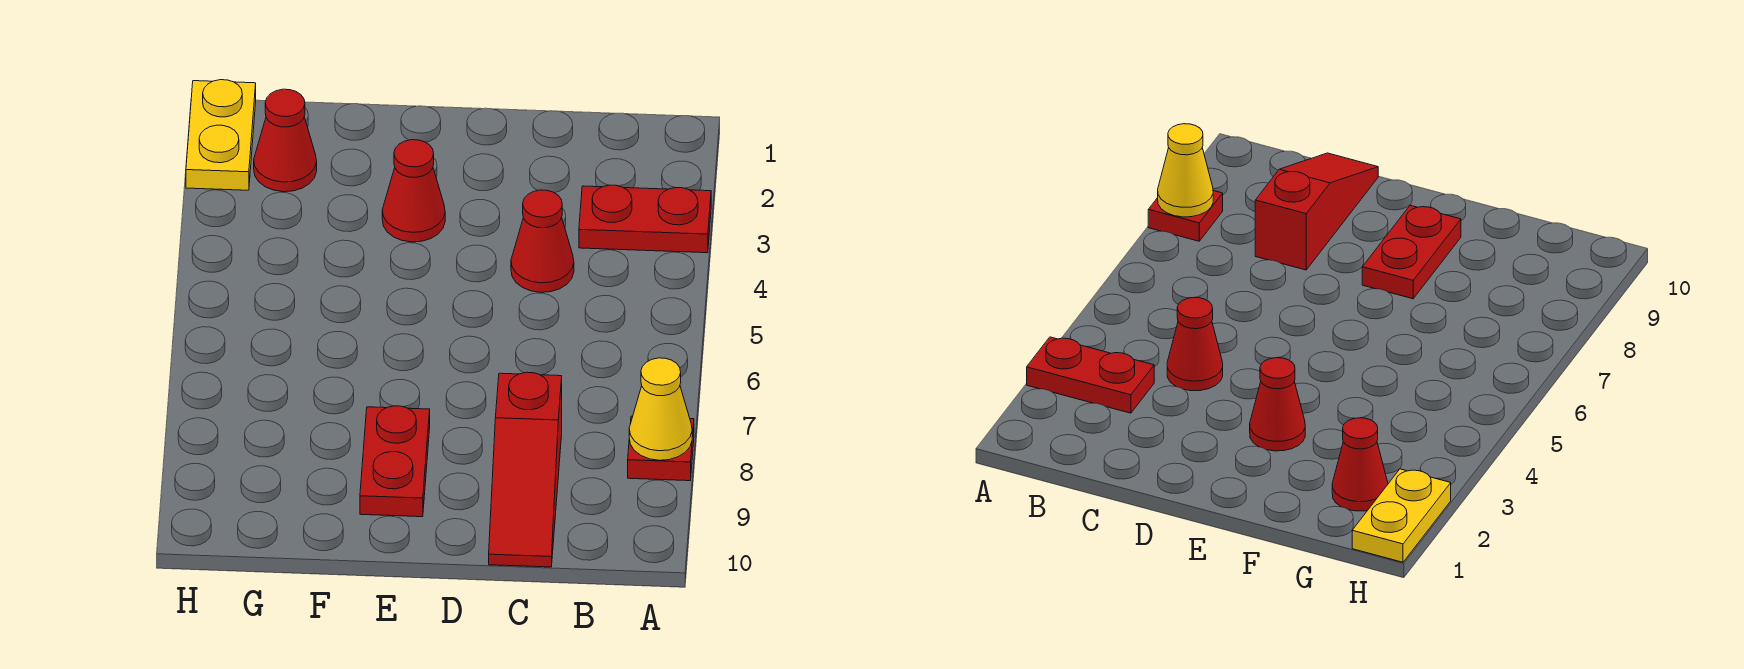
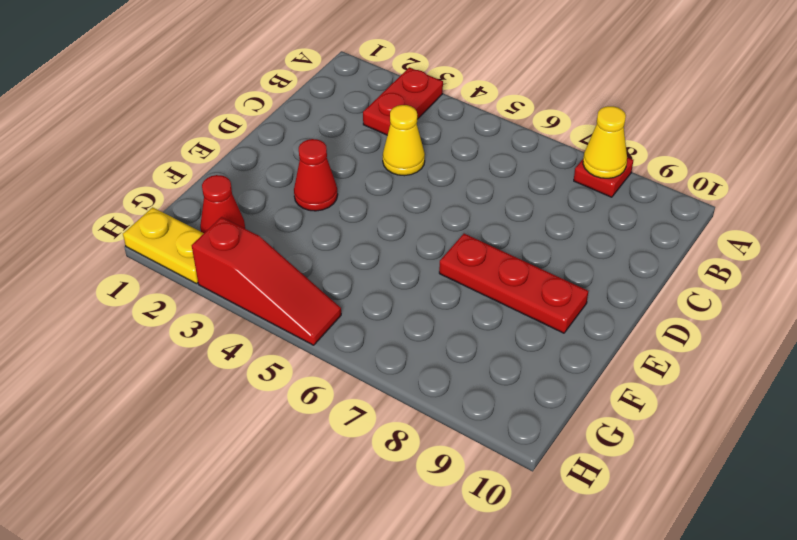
red cone C4 level 1 -> yellow cone C4 level 1
red slope C8:C10 level 1 top 8 -> red slope H3:H5 level 1 top 3
red plate E8:E9 level 1 -> red plate E7:E9 level 1

